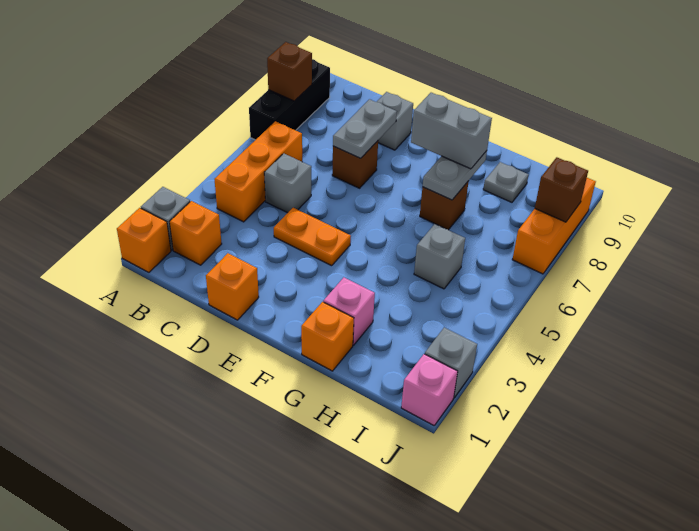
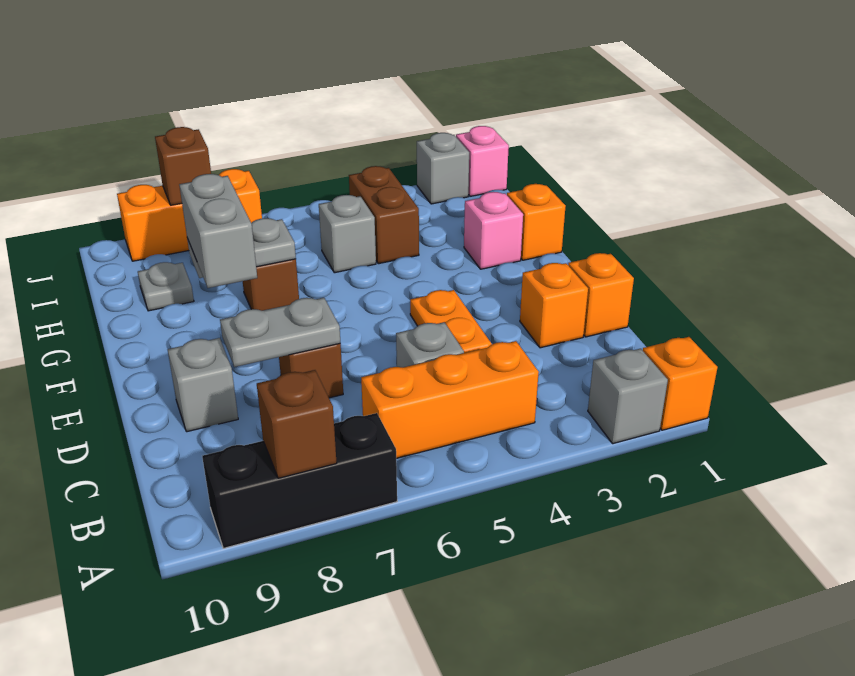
orange brick B2 level 1 -> orange brick D2 level 1
none -> brown brick H4:I4 level 1

